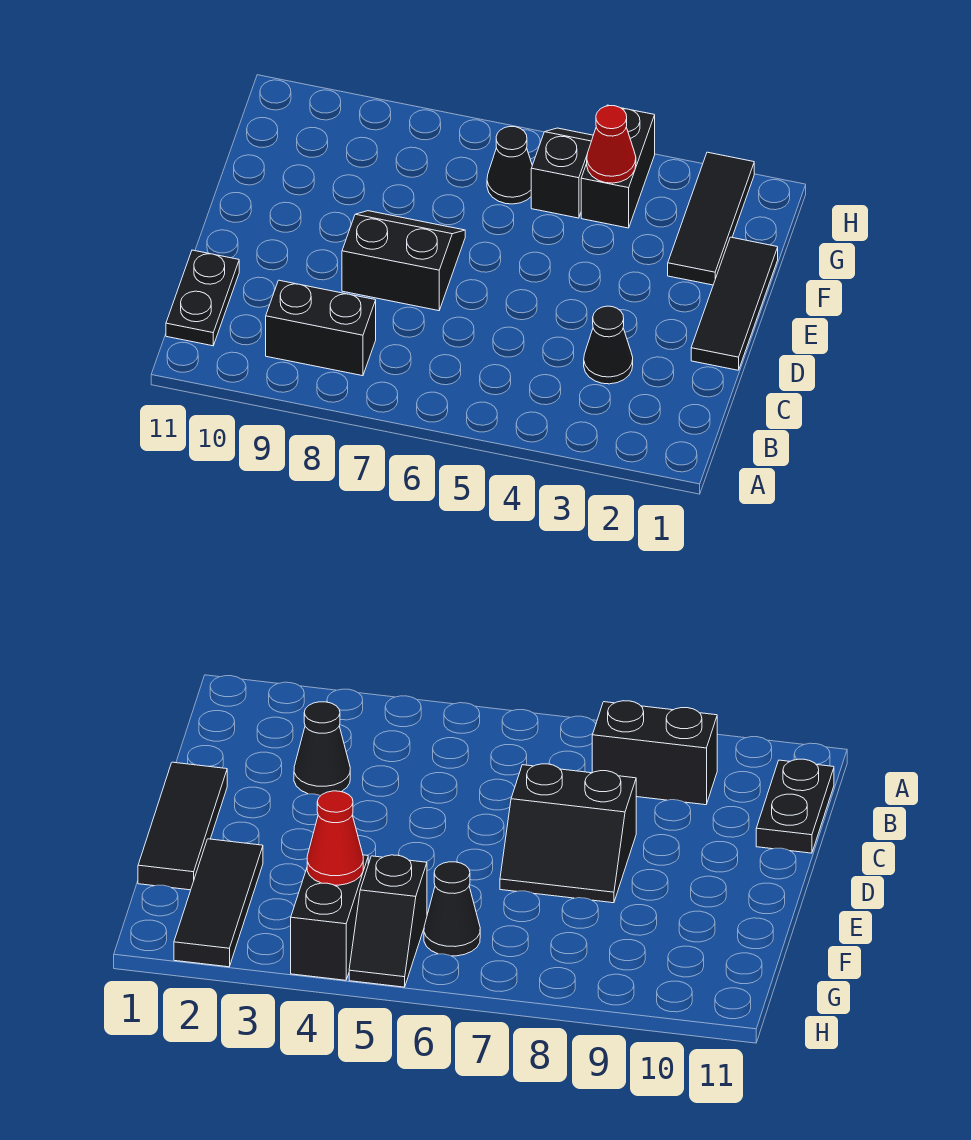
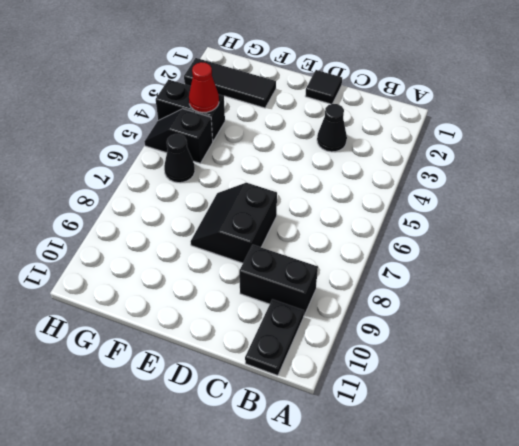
black brick B8:B9 level 1 -> black brick B9:C9 level 1
black plate B11:C11 level 1 -> black plate B10:B11 level 1
black tile D1:F1 level 1 -> black tile D1 level 1

